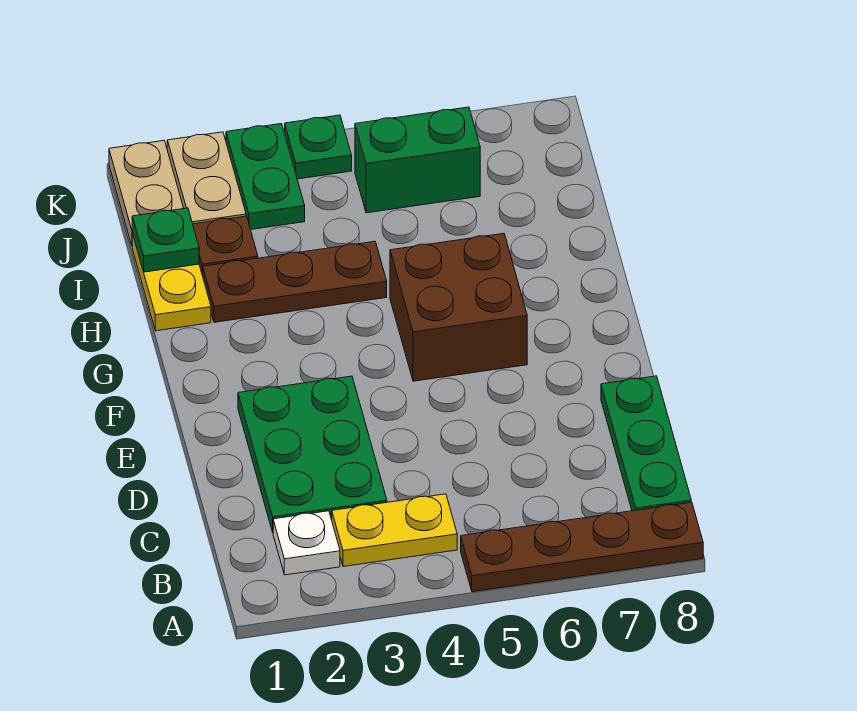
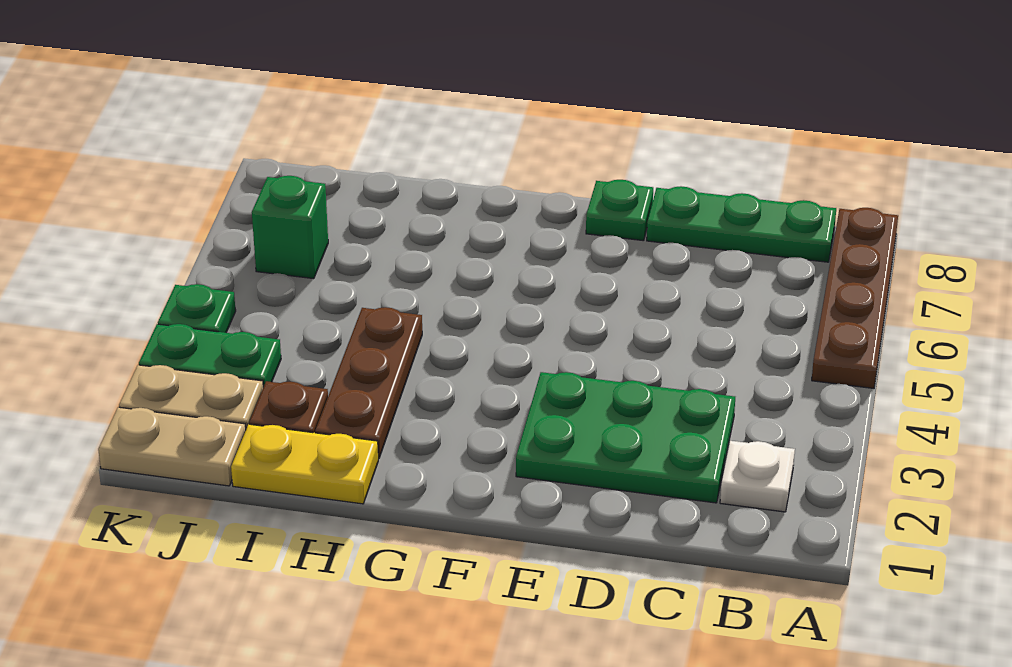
yellow plate B3:B4 level 1 -> none
brown brick F5:G6 level 1 -> none
green plate I1 level 2 -> green plate E8 level 1
green brick J5:J6 level 1 -> green brick J6 level 1

